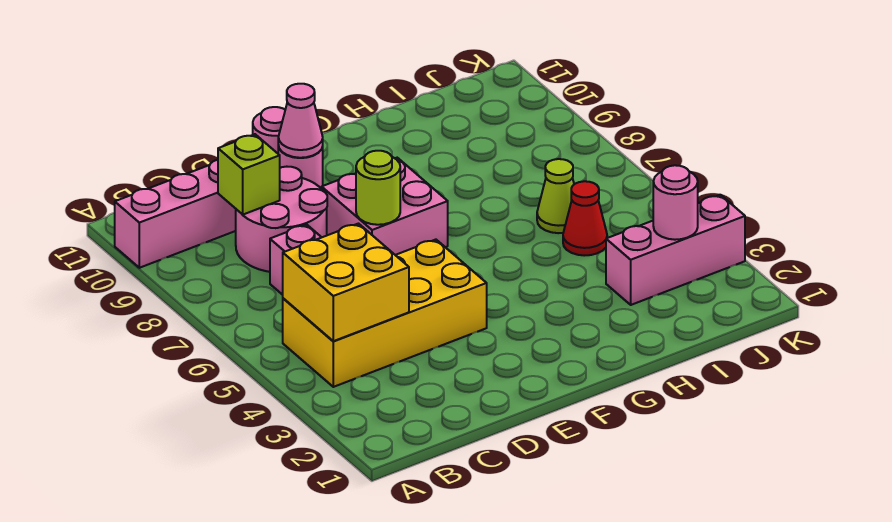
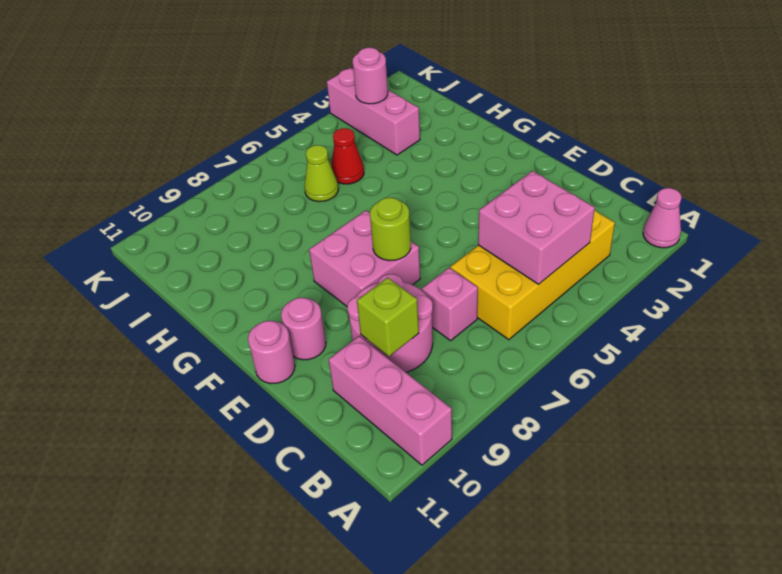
yellow brick B4:E5 level 1 -> yellow brick B3:C6 level 1
yellow brick B4:C5 level 2 -> pink brick B4:C5 level 2
pink cone E10 level 2 -> pink cone A1 level 1

